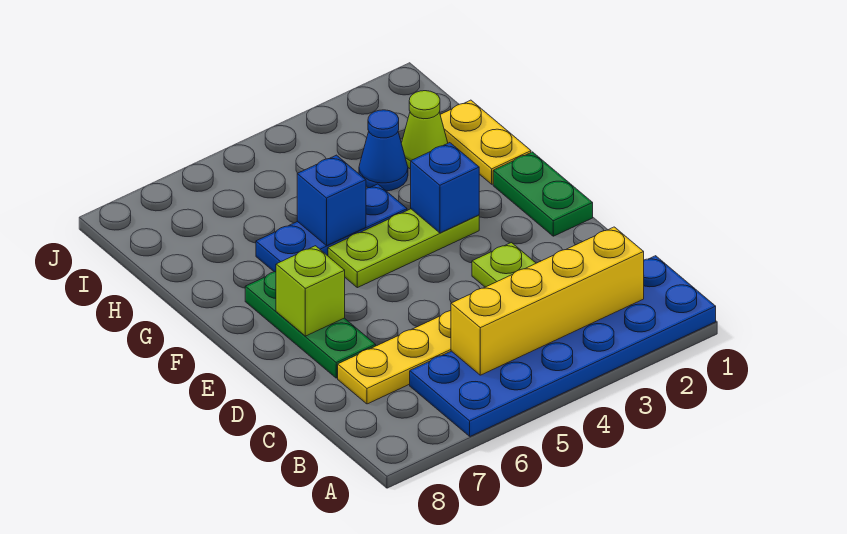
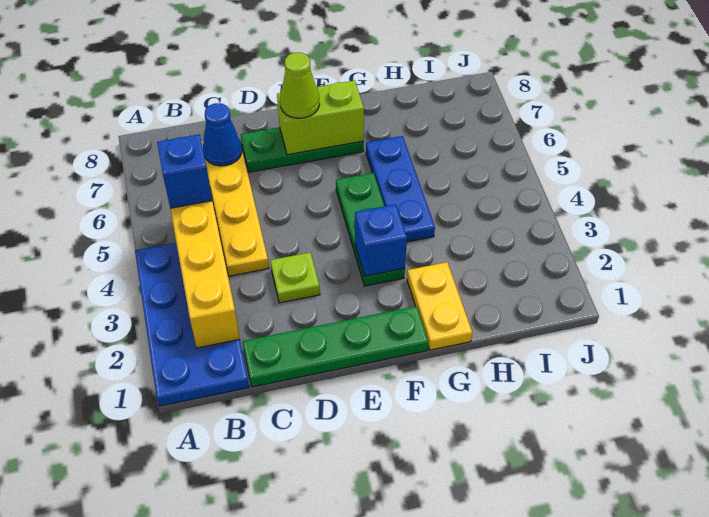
blue plate A1:B6 level 1 -> blue plate A1:B4 level 1
green plate E1:F1 level 1 -> green plate C1:F1 level 1
lime brick E7 level 2 -> lime brick E7:F7 level 2
lime plate F3:F5 level 1 -> green plate F3:F5 level 1
yellow plate G1:H1 level 1 -> yellow plate G1:G2 level 1
blue brick G5 level 2 -> blue brick B5 level 3
lime cone H2 level 1 -> lime cone E7 level 3
blue cone H3 level 1 -> blue cone C7 level 2

